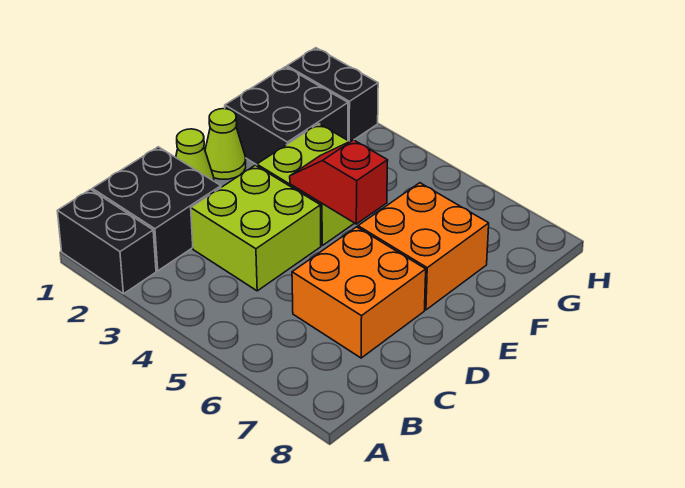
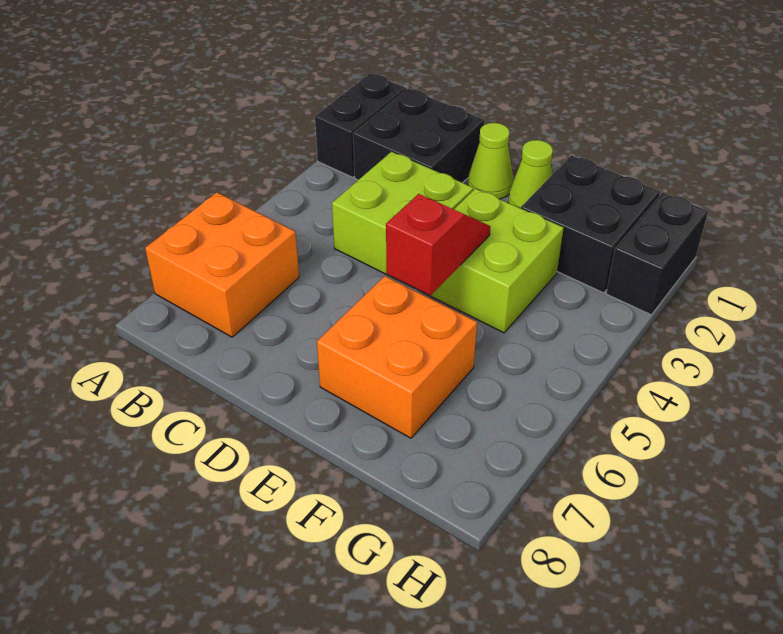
orange brick C6:D7 level 1 -> orange brick A6:B7 level 1

